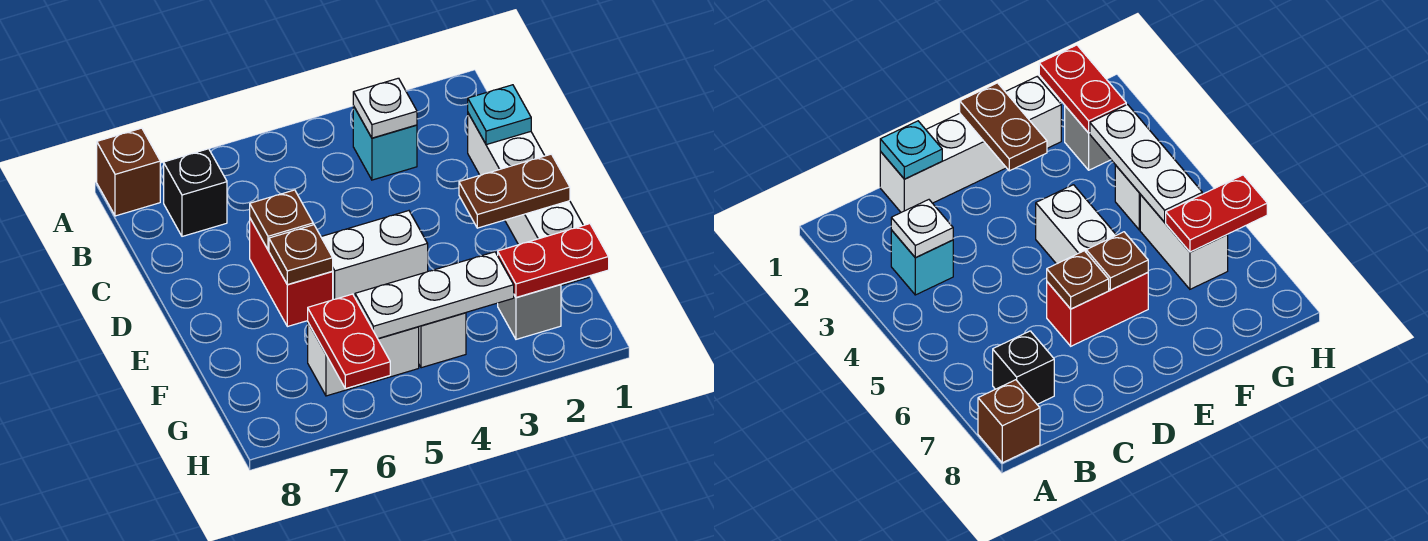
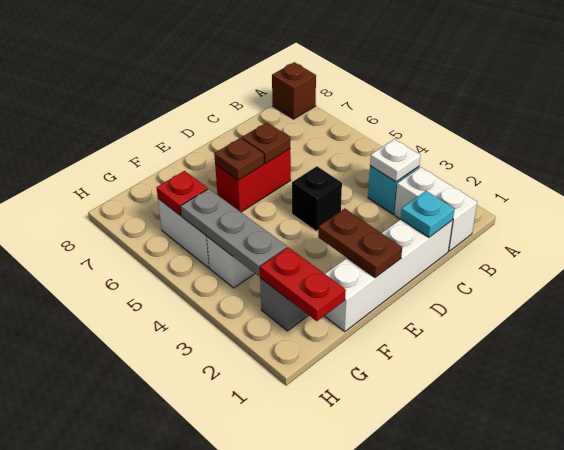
black brick B7 level 1 -> black brick D4 level 1
white brick E4:E5 level 1 -> white brick B1:B2 level 1
white plate G3:G5 level 2 -> grey plate G3:G5 level 2
red plate G6:H6 level 2 -> red plate G6 level 2

